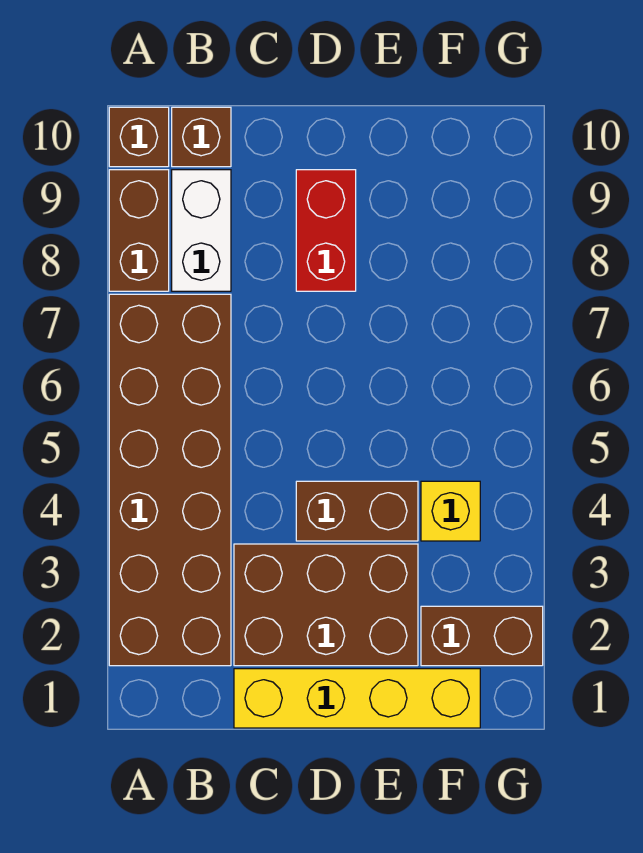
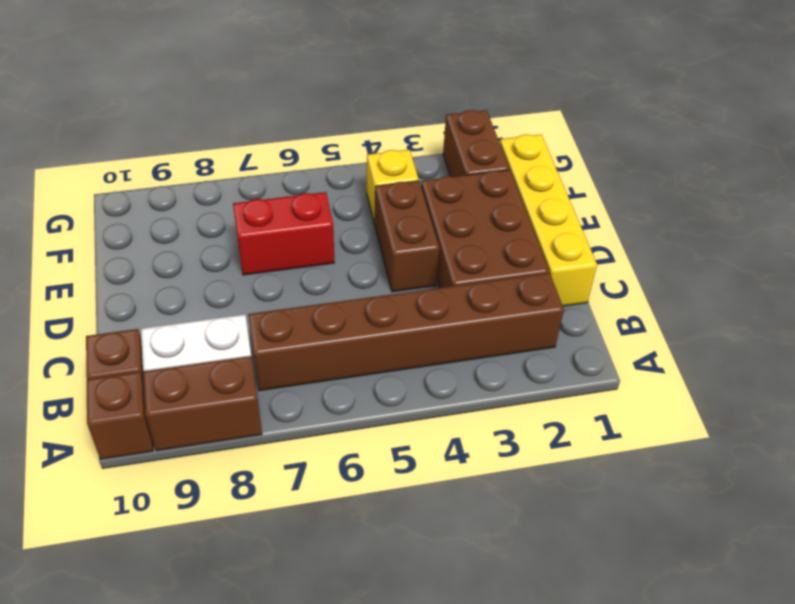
brown brick A2:B7 level 1 -> brown brick B2:B7 level 1
red brick D8:D9 level 1 -> red brick E6:E7 level 1

